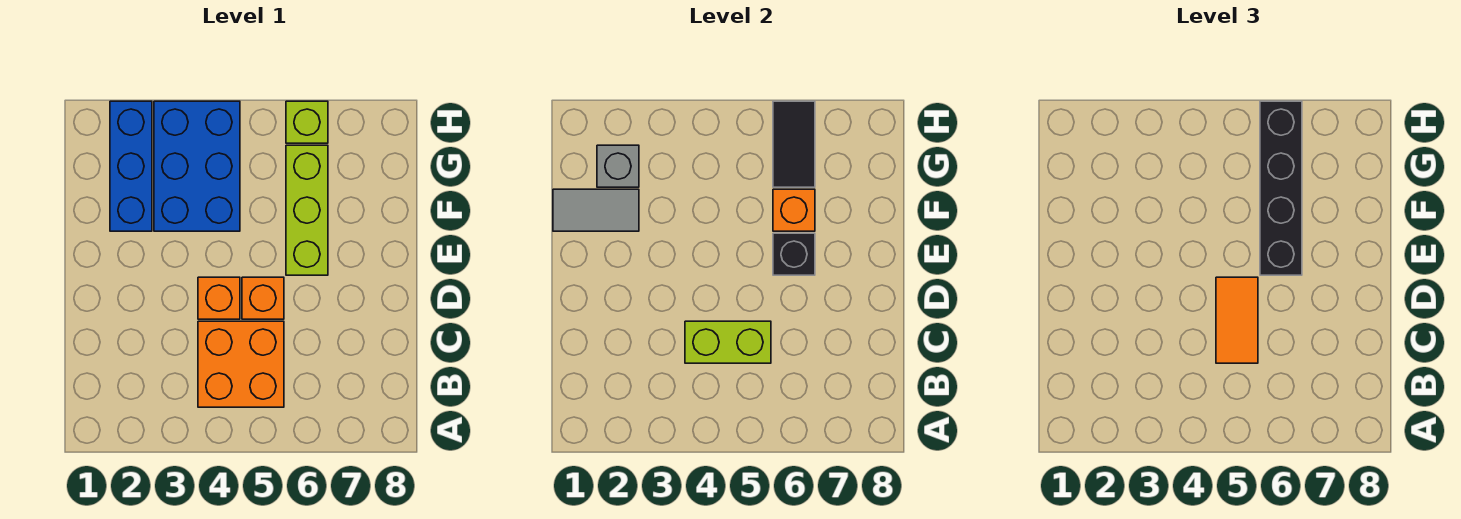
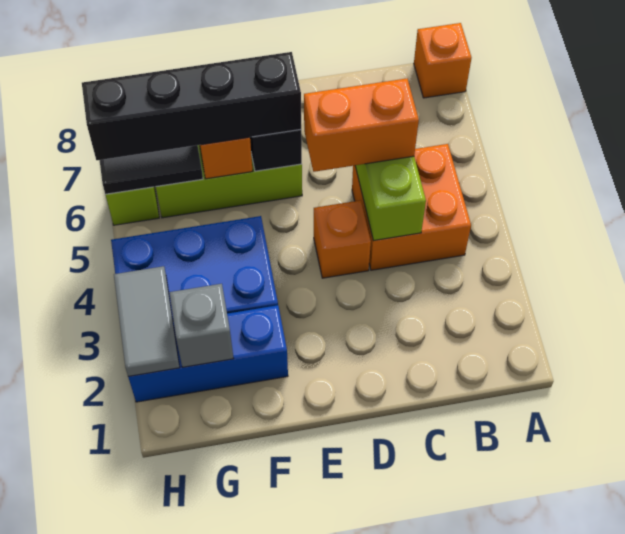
orange tile C5:D5 level 3 -> orange brick C5:D5 level 3
orange brick D5 level 1 -> orange brick A8 level 1
grey tile F1:F2 level 2 -> grey tile H2:H3 level 2

